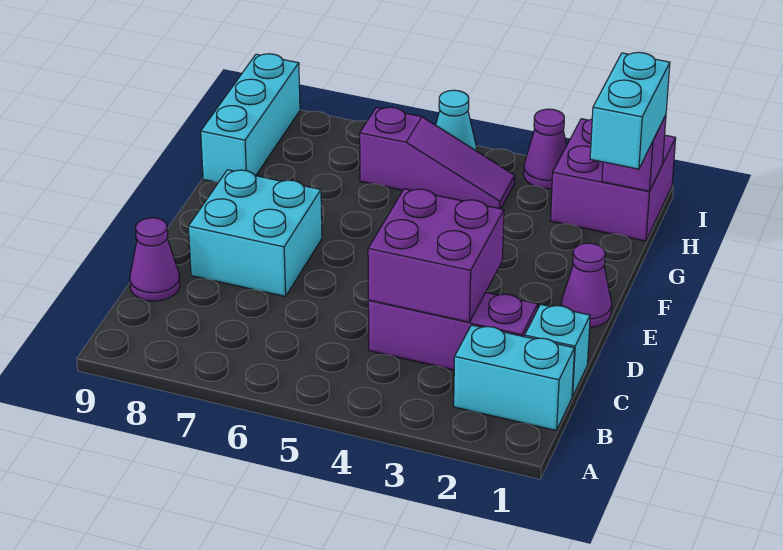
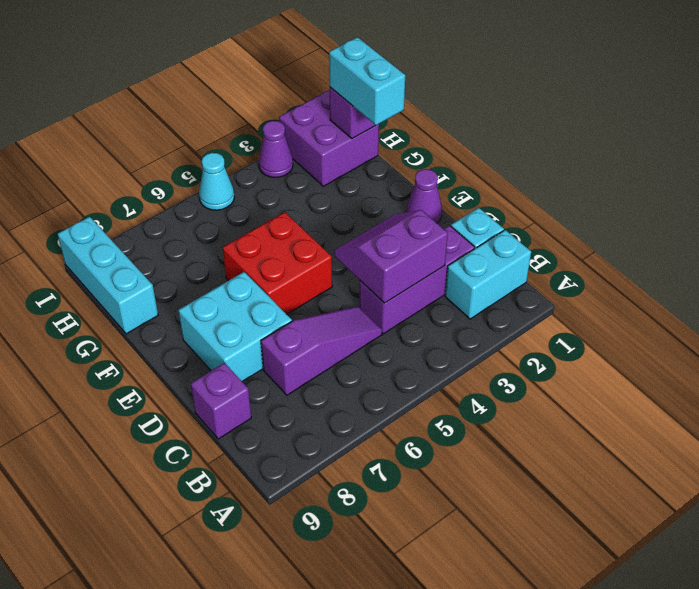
purple brick C3:D4 level 2 -> purple slope C3:D4 level 2 top C
purple cone C9 level 1 -> purple brick C9 level 1
none -> red brick E5:F6 level 1
purple slope H4:H6 level 1 top 6 -> purple slope C5:C7 level 1 top 7

